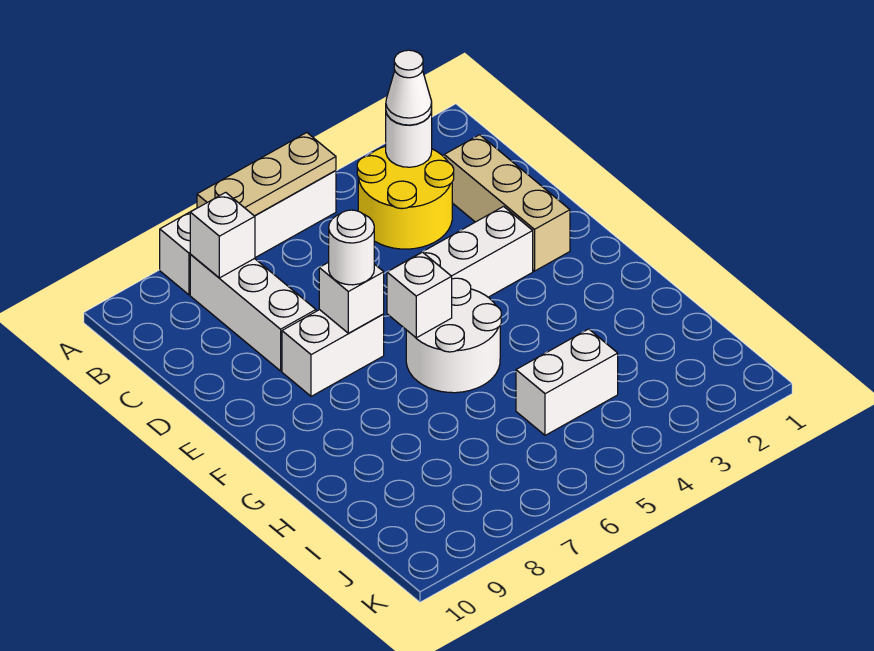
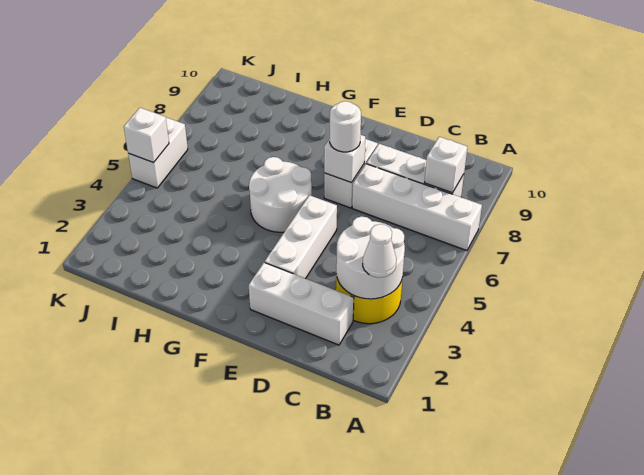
white brick A5:A8 level 1 -> white brick A7:D7 level 1
tan plate A5:A7 level 2 -> none
white round brick B3 level 2 -> white round brick B3:C4 level 2
tan brick C2:E2 level 1 -> white brick C2:E2 level 1
white brick F6 level 2 -> white brick K5 level 2
white brick I4:I5 level 1 -> white brick K5:K6 level 1

